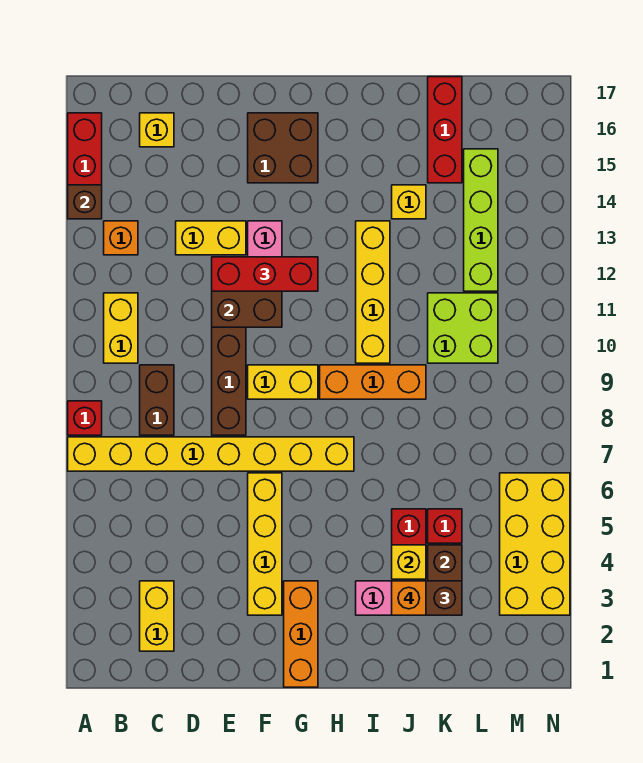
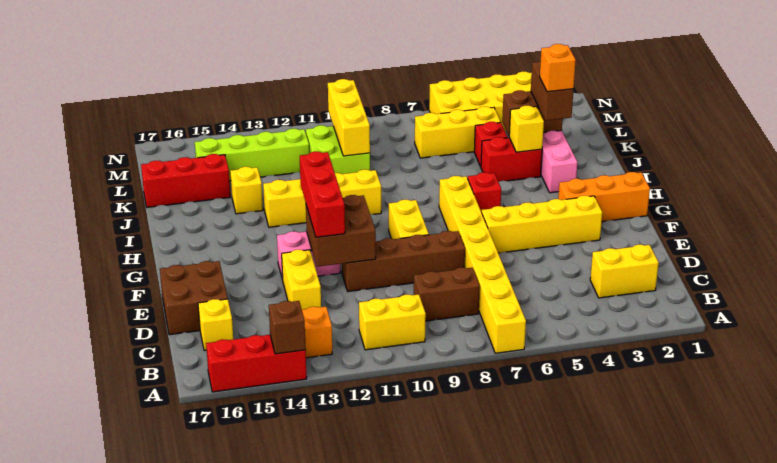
red brick A8 level 1 -> red brick H6 level 1
brown brick F15:G16 level 1 -> brown brick D16:E17 level 1
orange brick H9:J9 level 1 -> none
none -> yellow brick K10:M10 level 2
none -> yellow brick L5:L7 level 1

